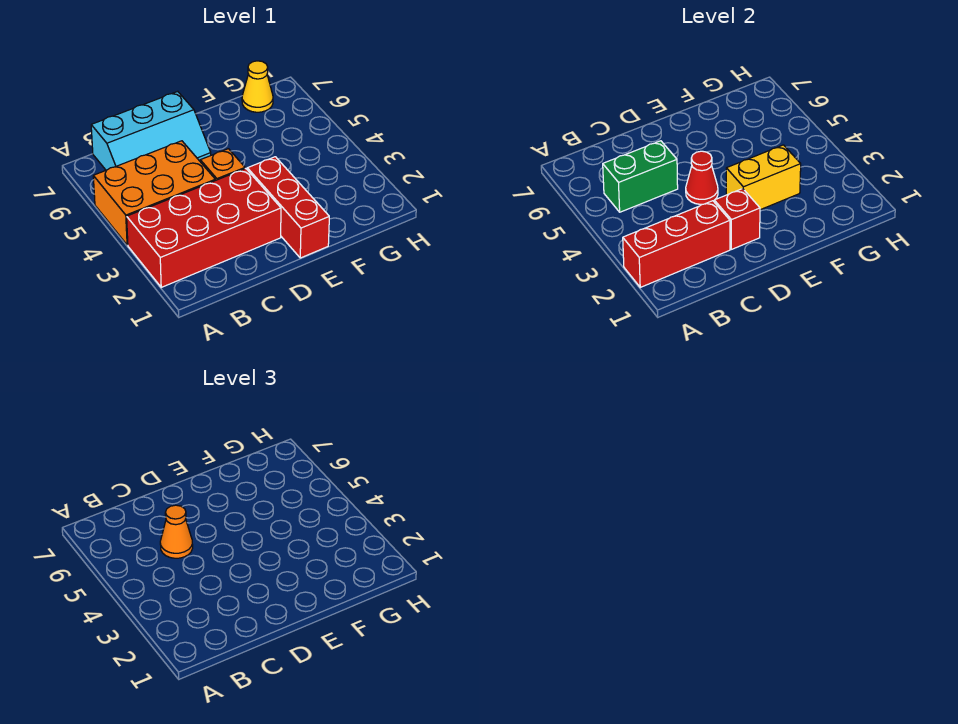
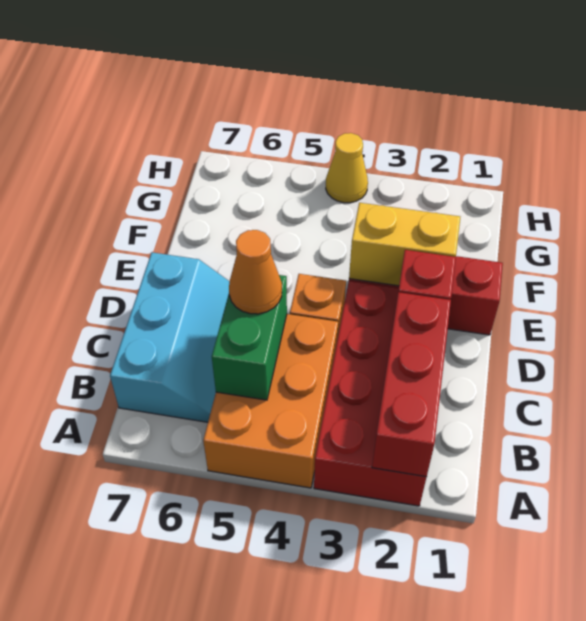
red cone D4 level 2 -> none
yellow brick E3:F3 level 2 -> yellow brick E2:E3 level 2
yellow cone G7 level 1 -> yellow cone H4 level 1

